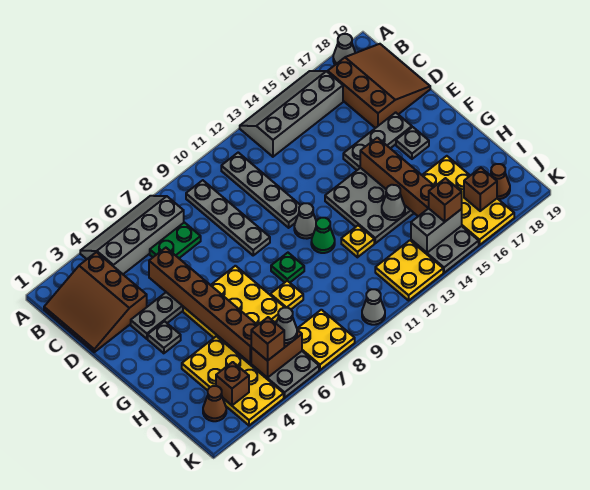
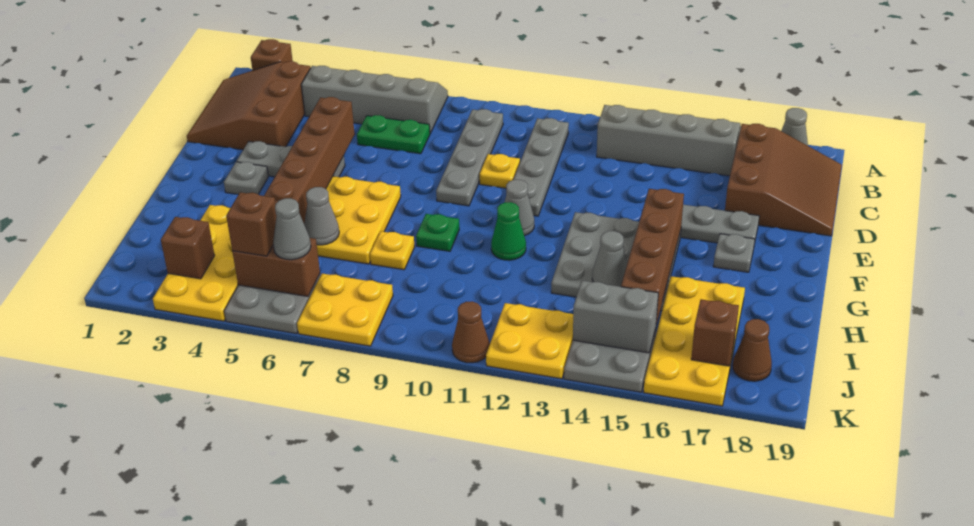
yellow plate H12 level 1 -> yellow plate D10 level 1
brown cone J2 level 1 -> brown cone K11 level 1
brown brick J15 level 3 -> brown brick A2 level 1
grey cone K10 level 1 -> grey cone H6 level 2

